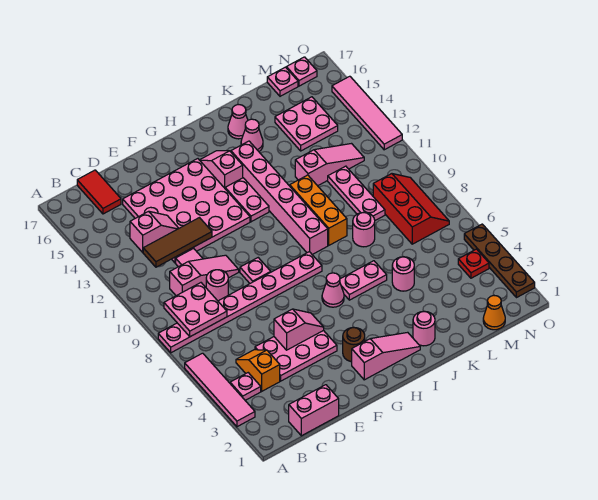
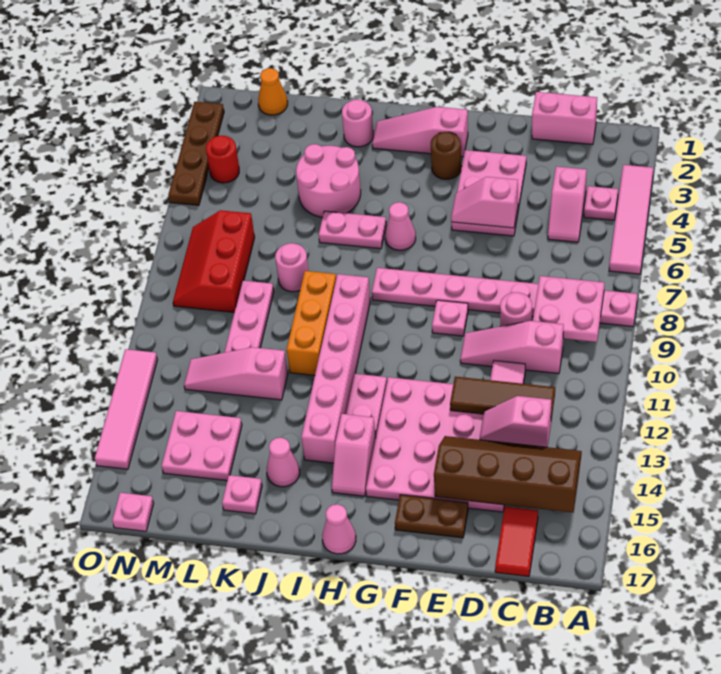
none -> brown slope B14:E15 level 2 top 15
orange slope C4:C5 level 1 top 4 -> pink slope C4:C5 level 1 top 4
pink plate D4:F5 level 1 -> pink plate E3:F5 level 1
none -> brown plate E16:F16 level 1
pink cone J16 level 1 -> pink cone H17 level 1
pink round brick K5 level 1 -> pink round brick J4:K5 level 1
pink plate M17 level 1 -> pink plate K16 level 1
red plate N4 level 1 -> red round brick N4 level 1

